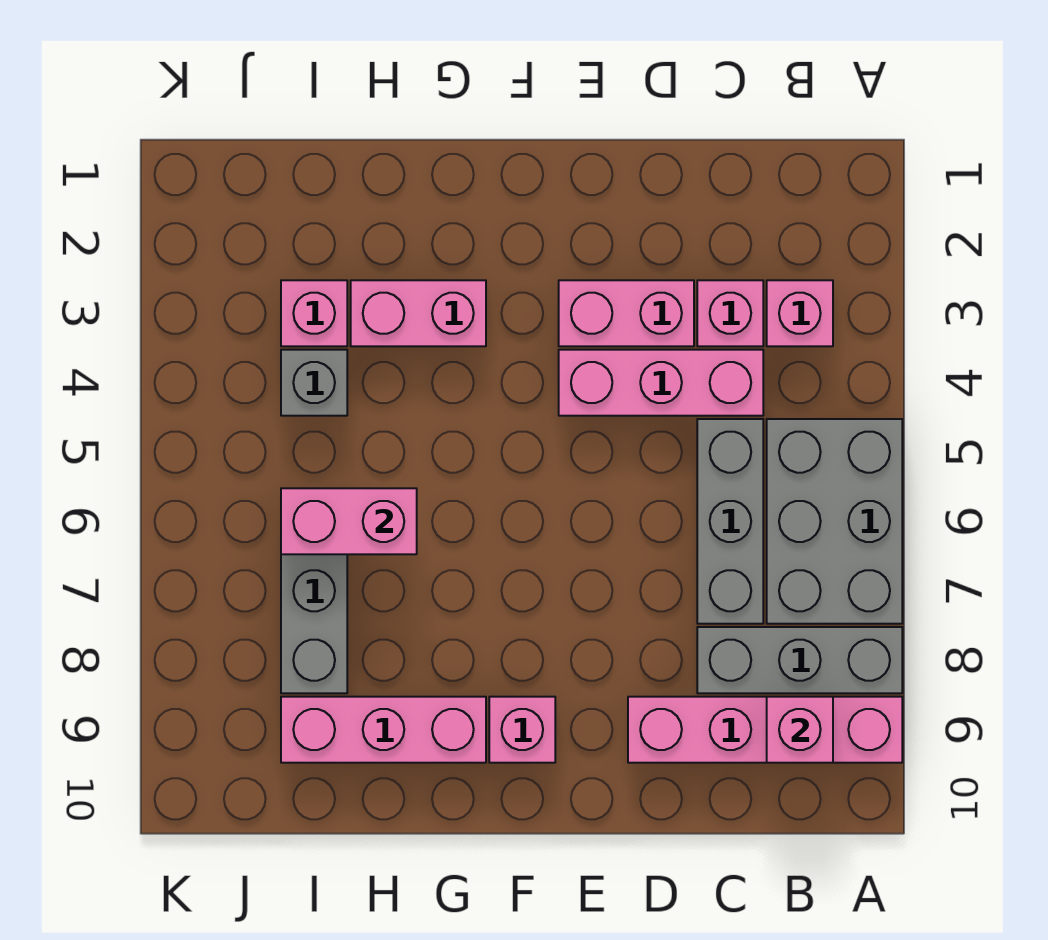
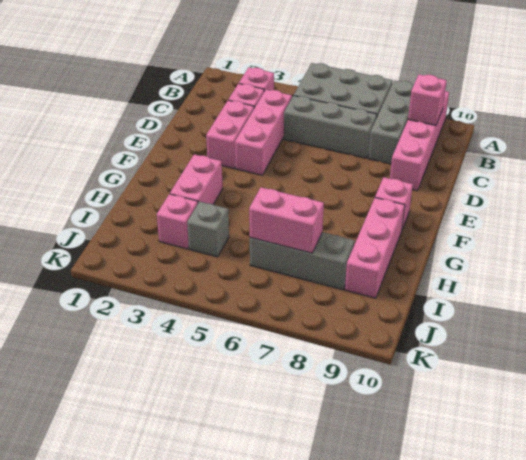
pink brick H6:I6 level 2 -> pink brick I6:I7 level 2

